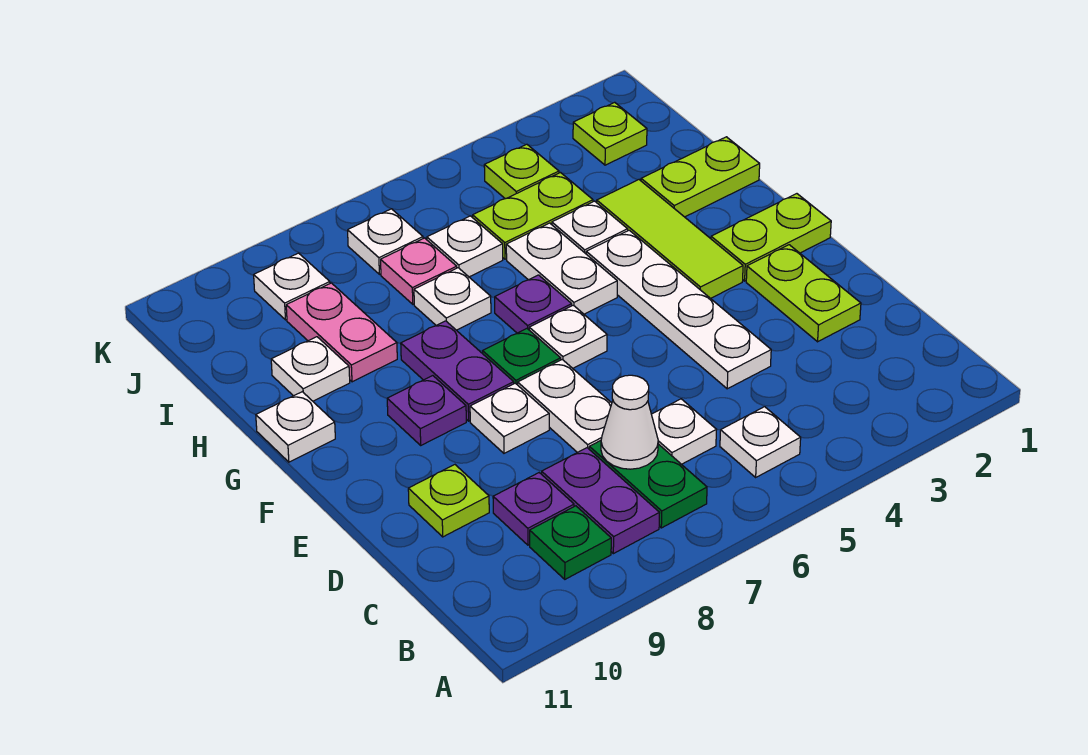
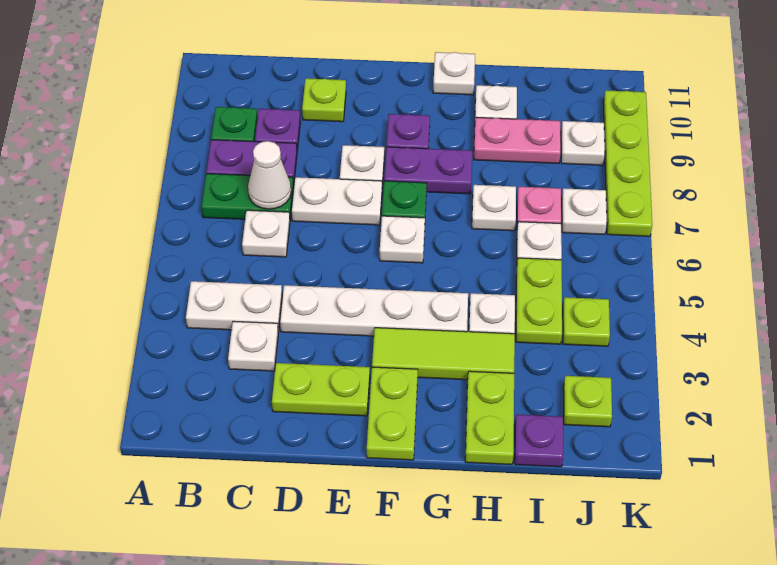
white plate B5 level 1 -> white plate C3 level 1
white plate G5:H5 level 1 -> white plate B4:C4 level 1
purple plate G6 level 1 -> purple plate I1 level 1
none -> lime plate K7:K10 level 1

